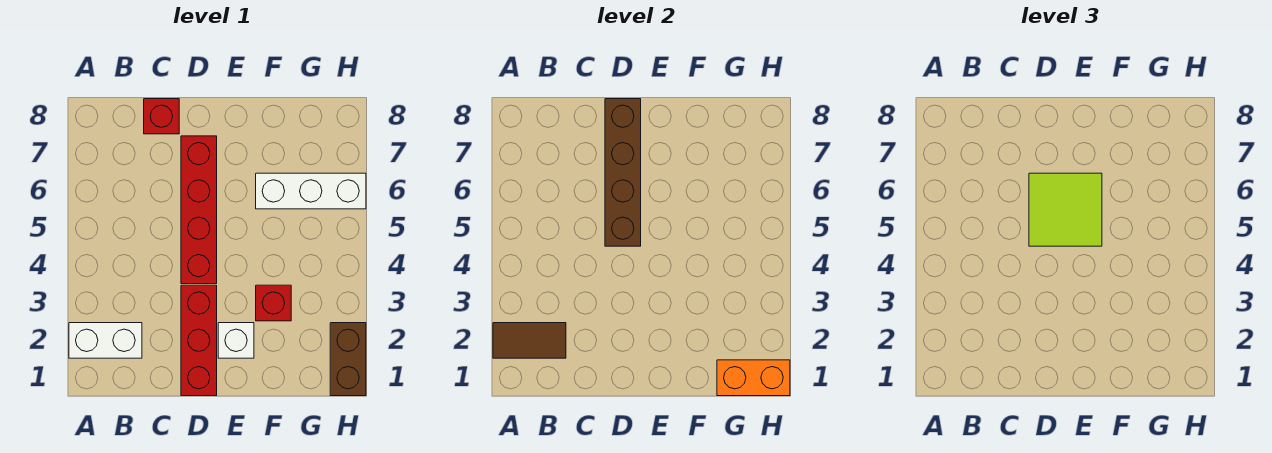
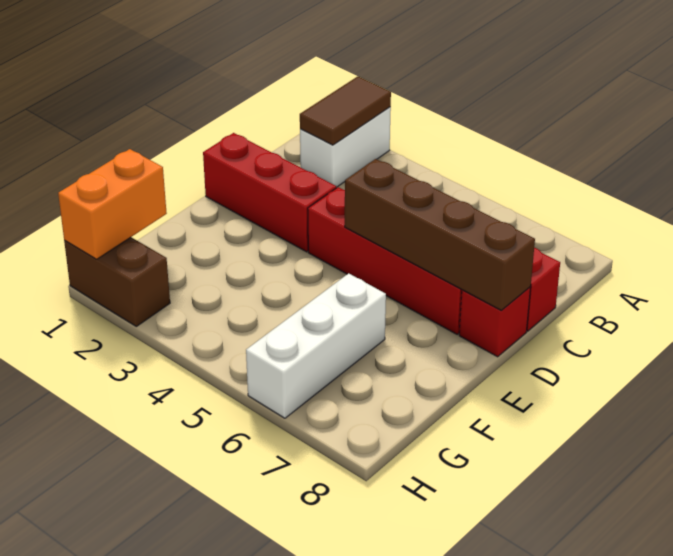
lime tile D5:E6 level 3 -> none
white brick E2 level 1 -> none
red brick F3 level 1 -> red brick D8 level 1

